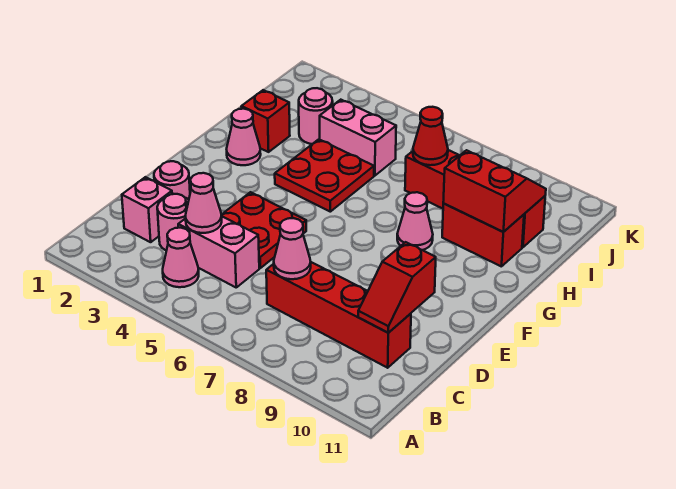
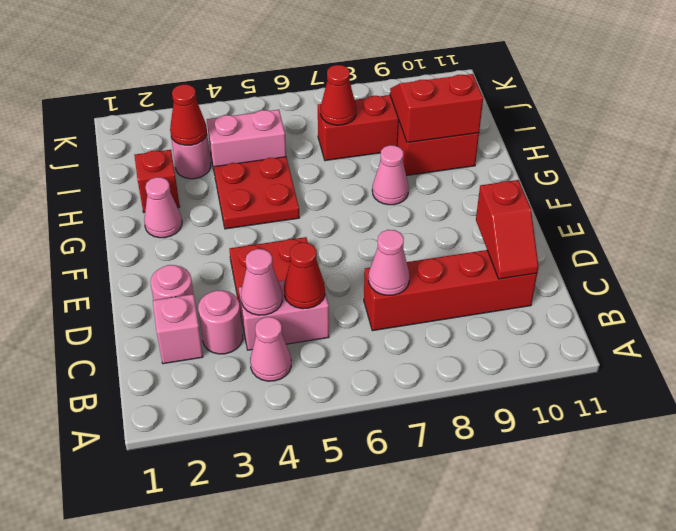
none -> red cone C5 level 2
none -> red cone I3 level 2

